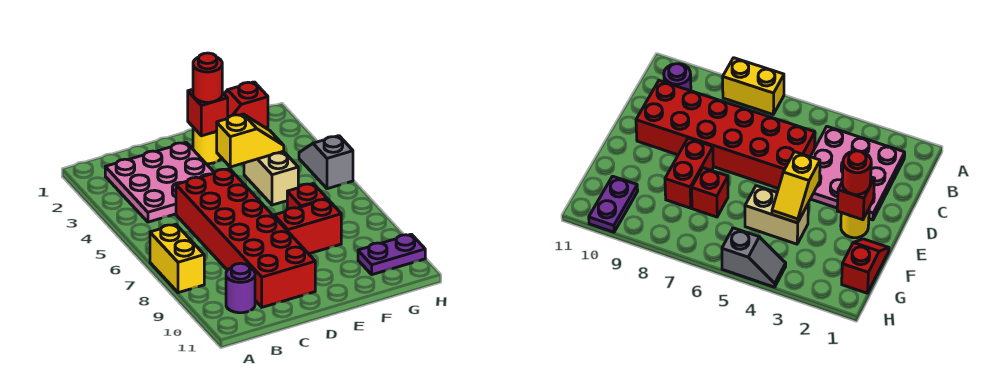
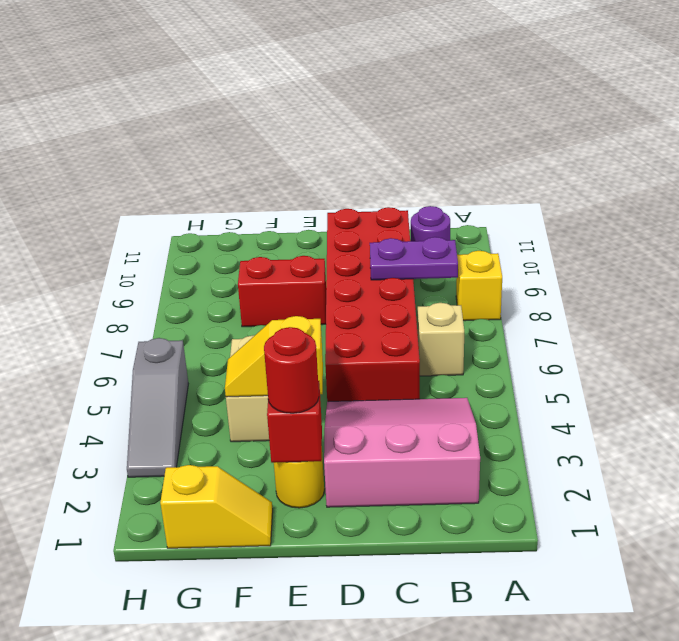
yellow brick A7:A8 level 1 -> yellow brick A8 level 1
pink plate B2:D4 level 1 -> pink slope B2:D4 level 1 top 2
none -> tan brick B6 level 1
red slope F1:G1 level 1 top G -> yellow slope F1:G1 level 1 top G
red brick F7 level 1 -> none
purple plate G10:H10 level 1 -> purple plate B8:C8 level 2
grey slope H4:H5 level 1 top 5 -> grey slope H3:H5 level 1 top 5

